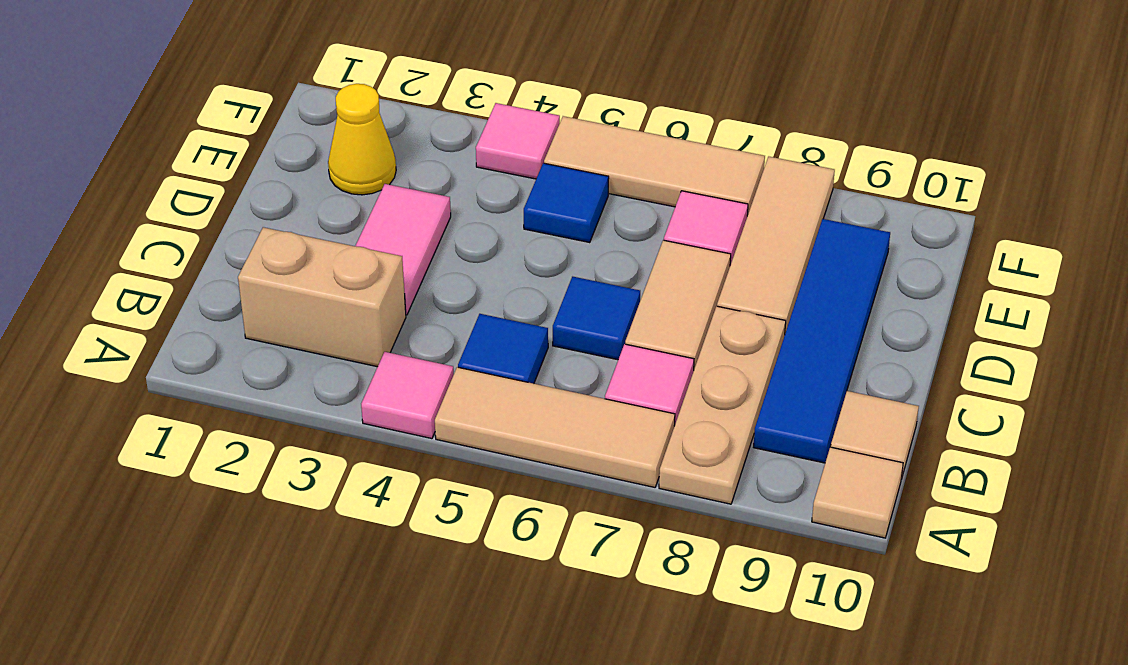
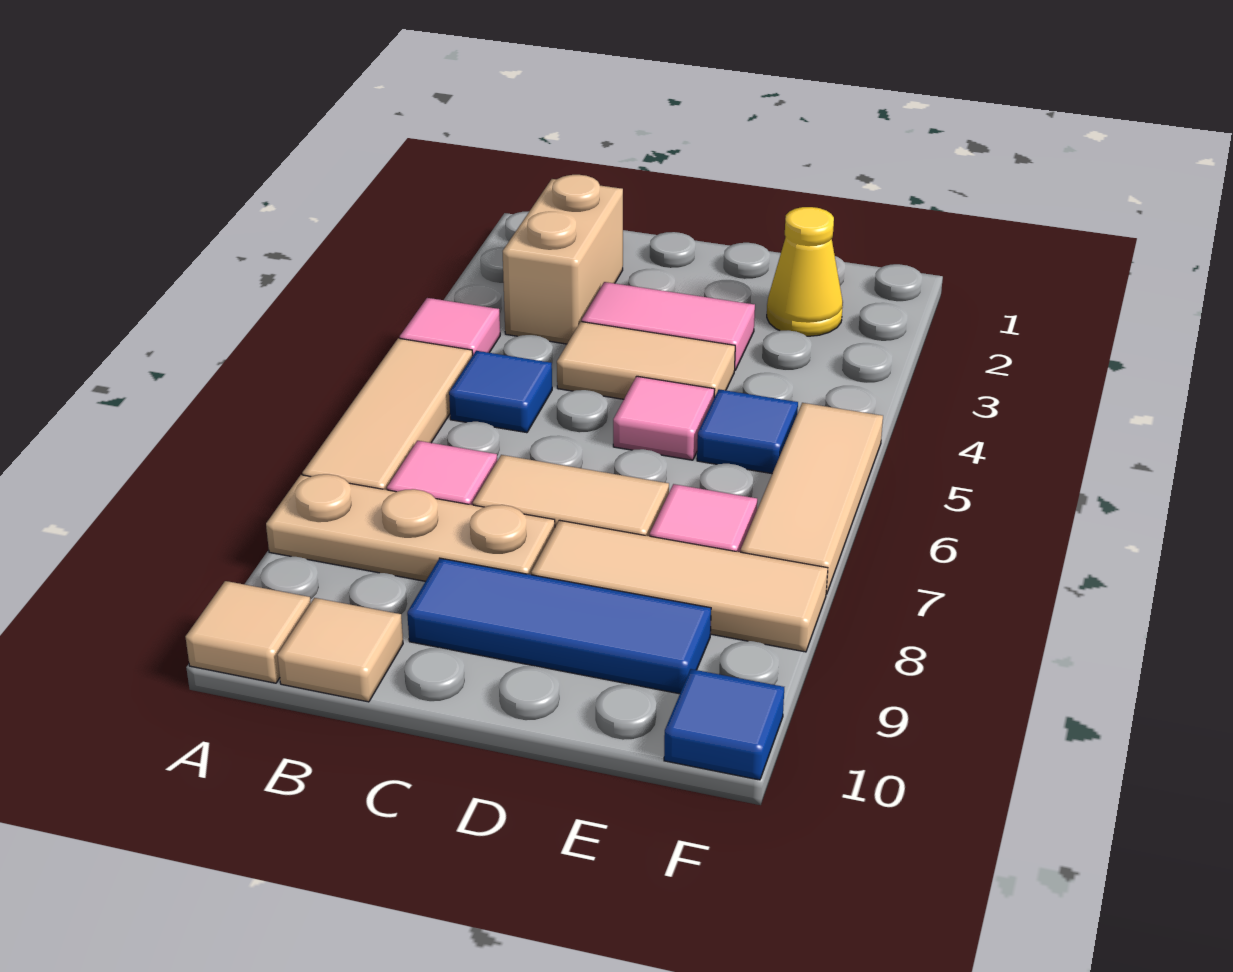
blue tile B9:E9 level 1 -> blue tile C9:E9 level 1
none -> tan tile C4:D4 level 1
blue tile C6 level 1 -> blue tile F10 level 1
pink tile F4 level 1 -> pink tile D5 level 1

